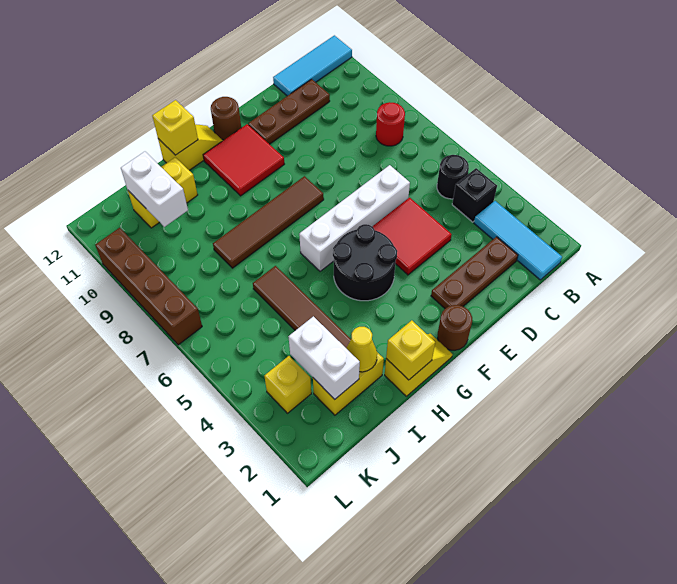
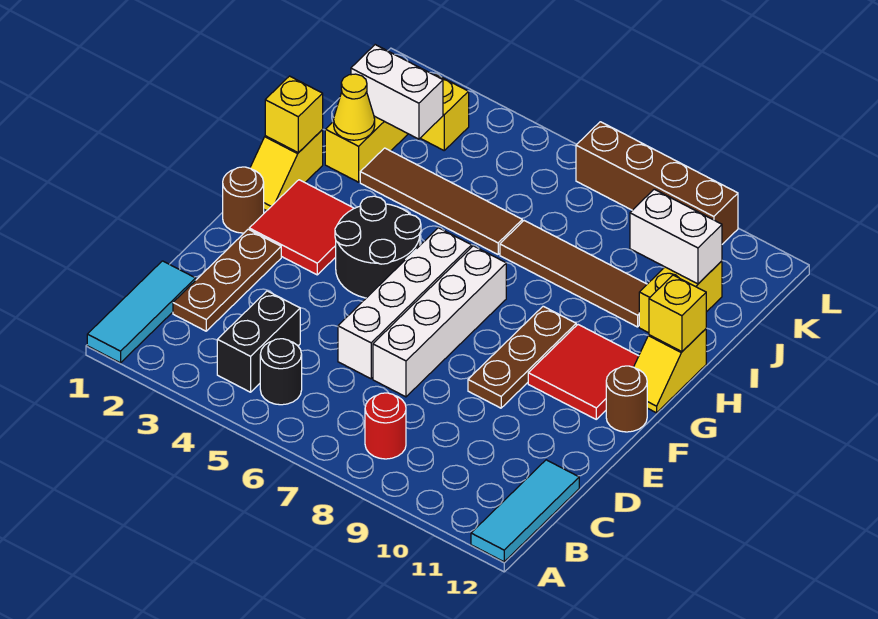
cyan tile B1:B3 level 1 -> cyan tile A1:C1 level 1
black brick B4 level 1 -> black brick B4:C4 level 1
brown plate C11:E11 level 1 -> brown plate E9:G9 level 1
red tile D4:E5 level 1 -> red tile F2:G3 level 1
none -> white brick D7:G7 level 1
brown tile F8:I8 level 1 -> brown tile I7:I10 level 1

